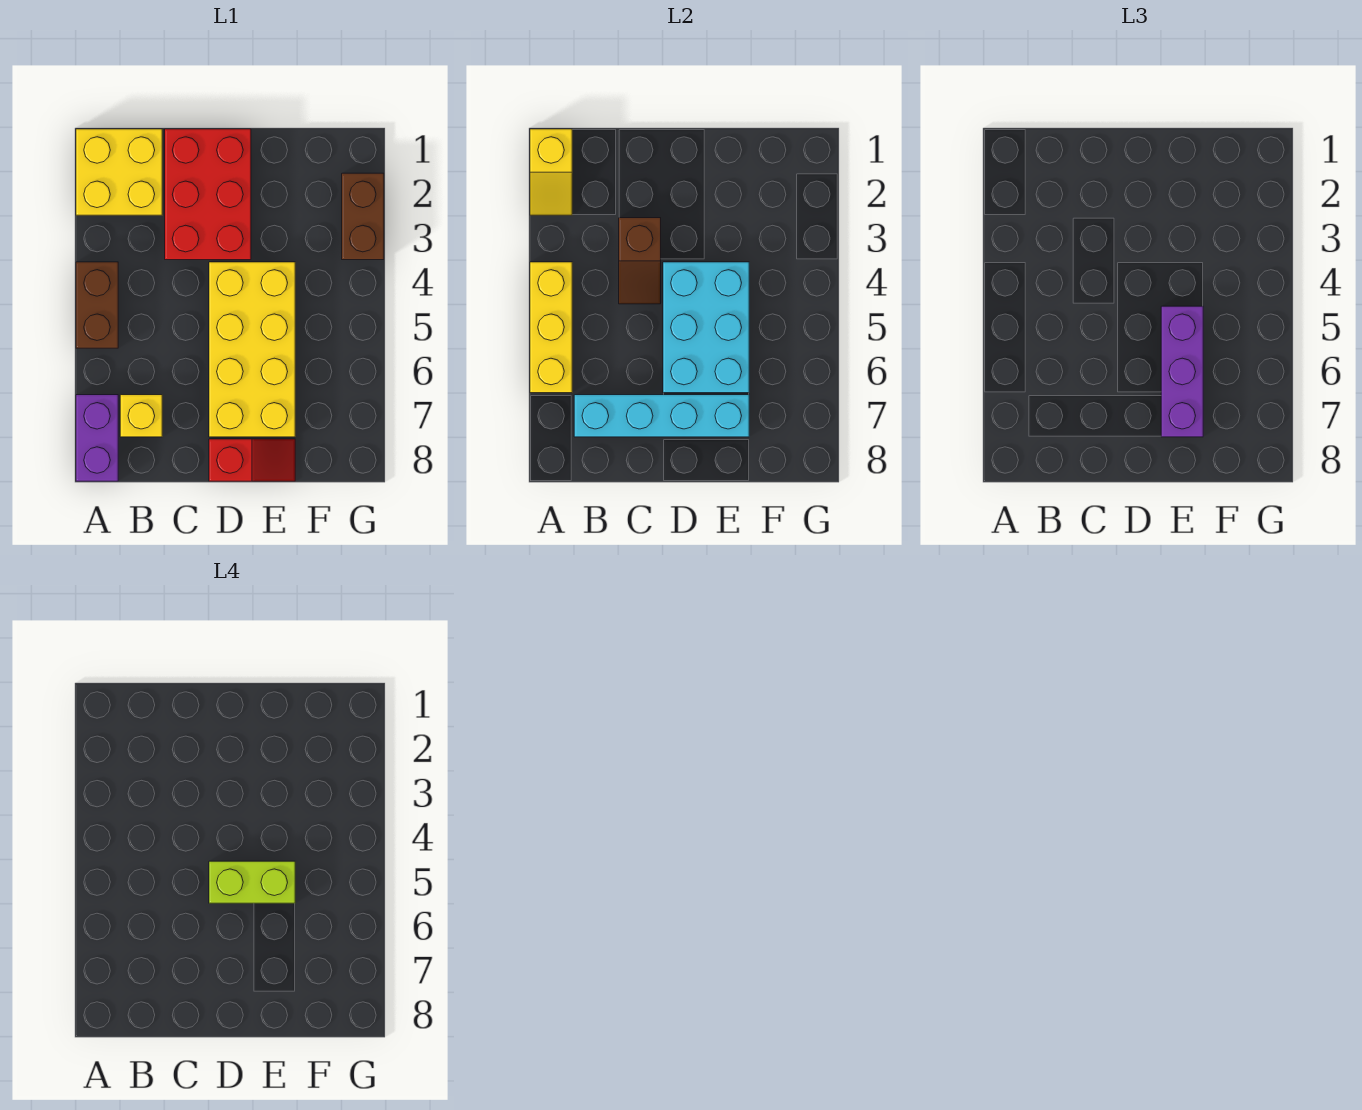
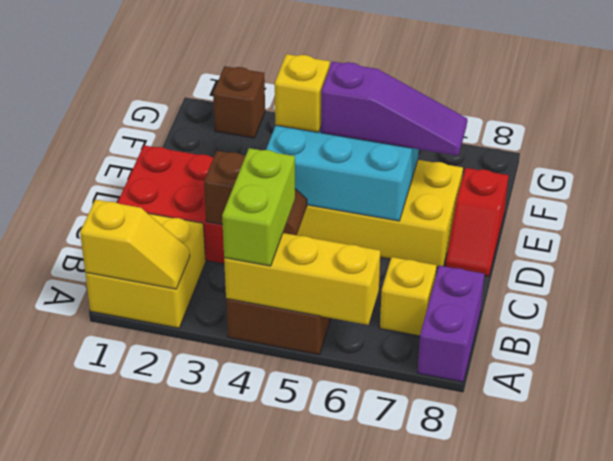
purple brick A7:A8 level 1 -> purple brick A8:B8 level 1
cyan brick B7:E7 level 2 -> none
lime brick D5:E5 level 4 -> lime brick A4:B4 level 3
red slope D8:E8 level 1 top D -> red slope D8:E8 level 1 top E
none -> yellow brick E4 level 3
purple brick E5:E7 level 3 -> purple slope E5:E7 level 3 top 5
brown brick G2:G3 level 1 -> brown brick G2 level 1

